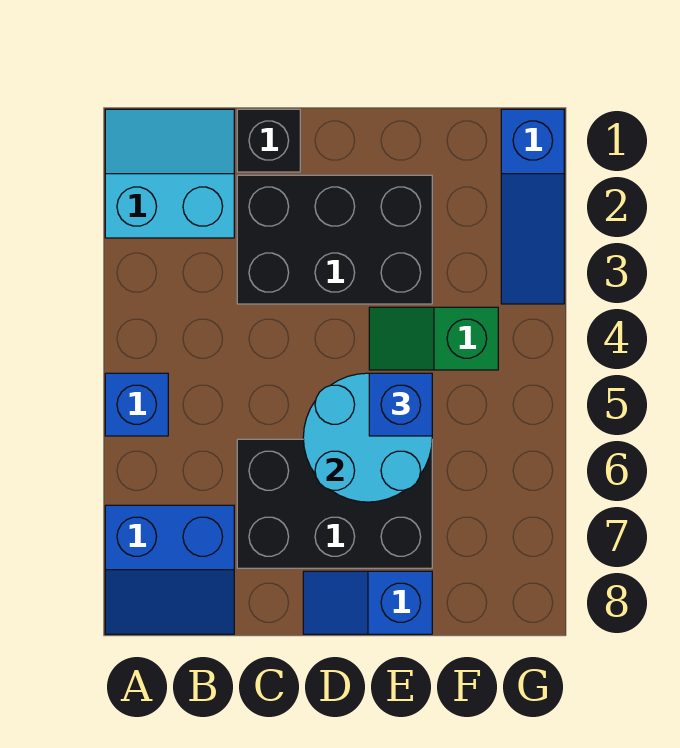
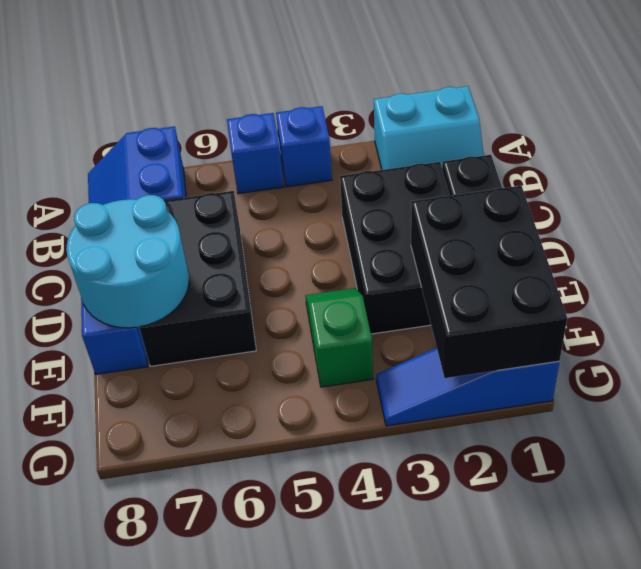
cyan slope A1:B2 level 1 top 2 -> cyan slope A1:B2 level 1 top A
cyan round brick D5:E6 level 2 -> cyan round brick D7:E8 level 2
none -> black brick E1:G2 level 2
blue brick E5 level 3 -> blue brick A4 level 1

